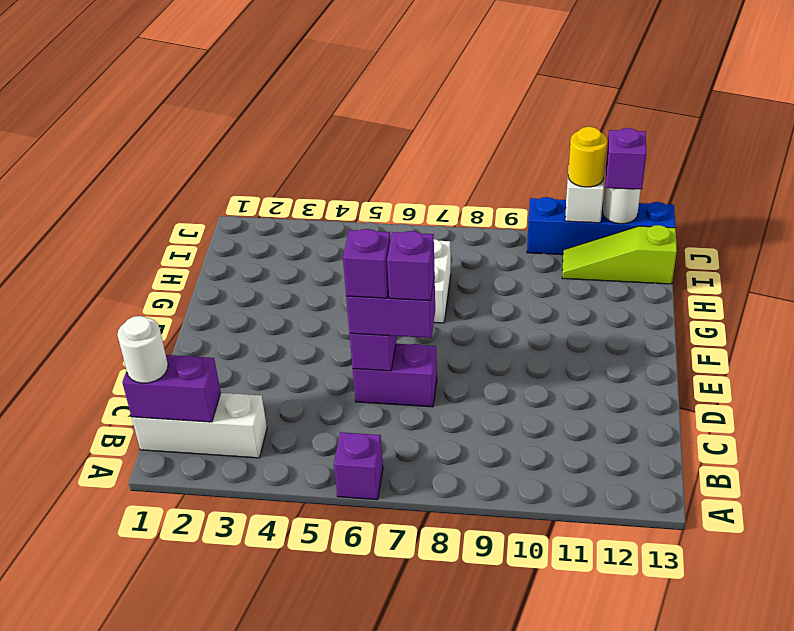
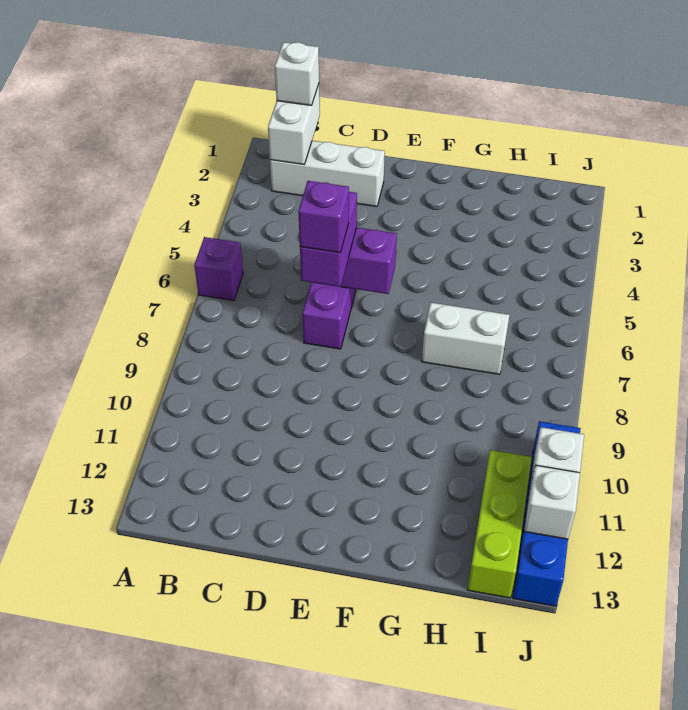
white brick B1:B3 level 1 -> white brick B2:D2 level 1
purple brick B1:B2 level 2 -> white brick B1:B2 level 2
white round brick B1 level 3 -> white brick B1 level 3
purple brick D6 level 4 -> none
lime slope I11:I13 level 1 top 13 -> lime brick I11:I13 level 1
yellow round brick J11 level 3 -> none
white round brick J12 level 2 -> white brick J12 level 2
purple brick J12 level 3 -> none

